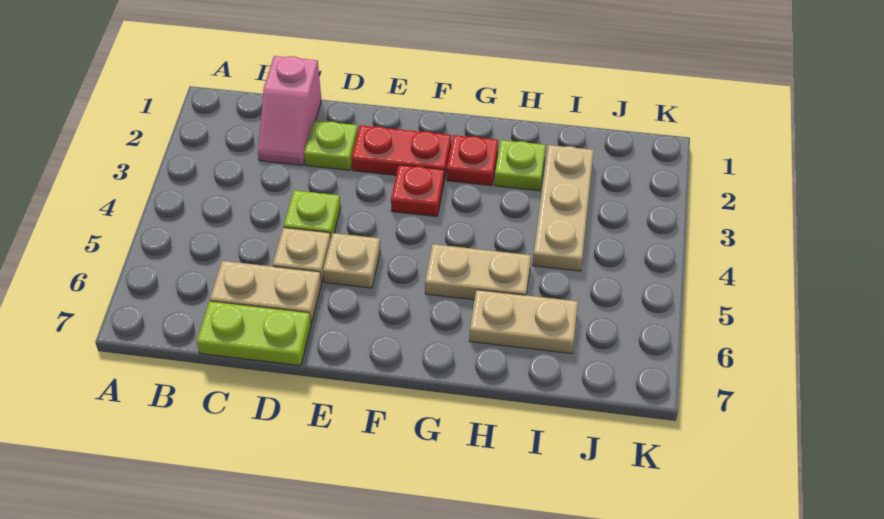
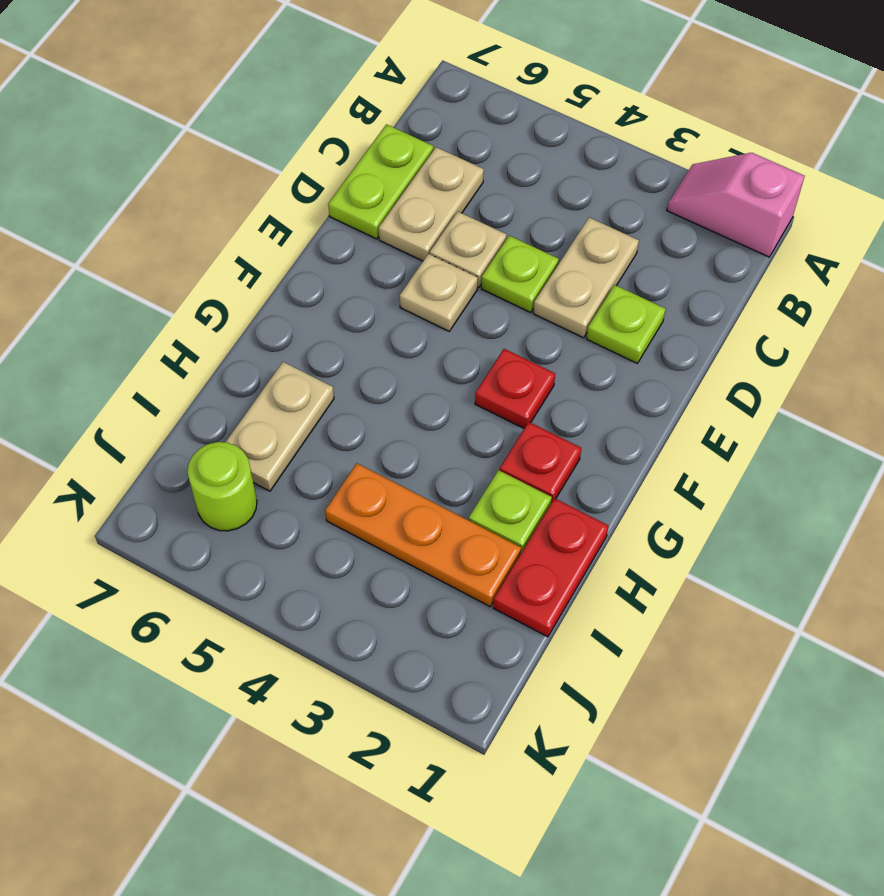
pink slope C1:C2 level 1 top 1 -> pink slope A1:A2 level 1 top 1
red plate E2:F2 level 1 -> red plate H1:I1 level 1
tan plate G5:H5 level 1 -> tan plate C3:D3 level 1
tan plate I2:I4 level 1 -> orange plate I2:I4 level 1
none -> lime round brick J6 level 1

